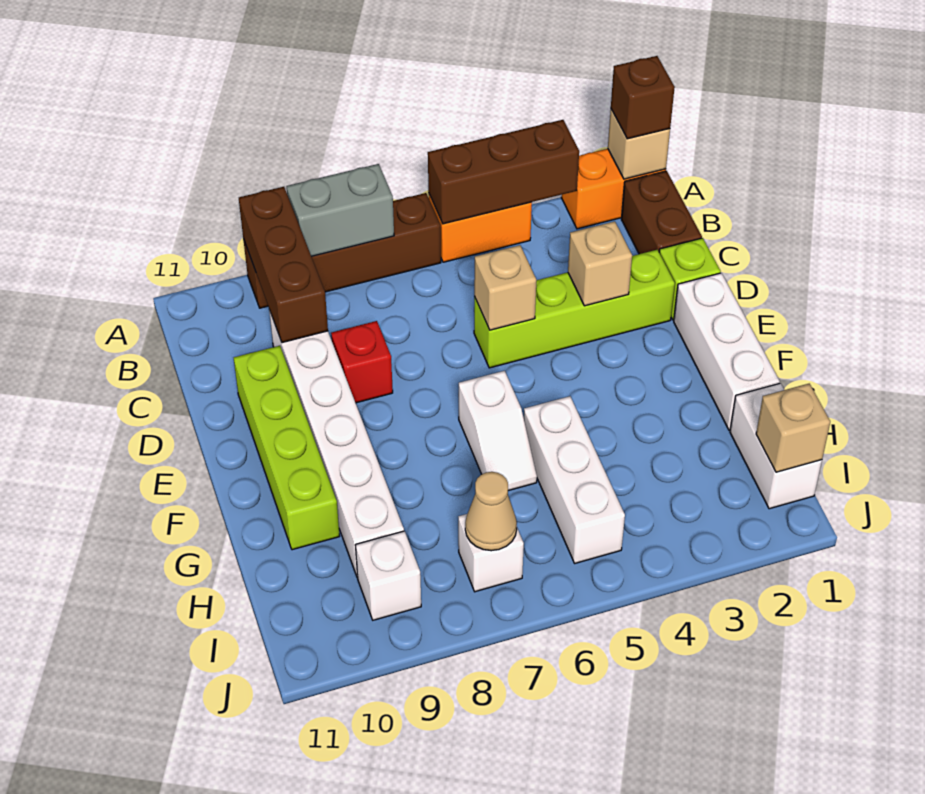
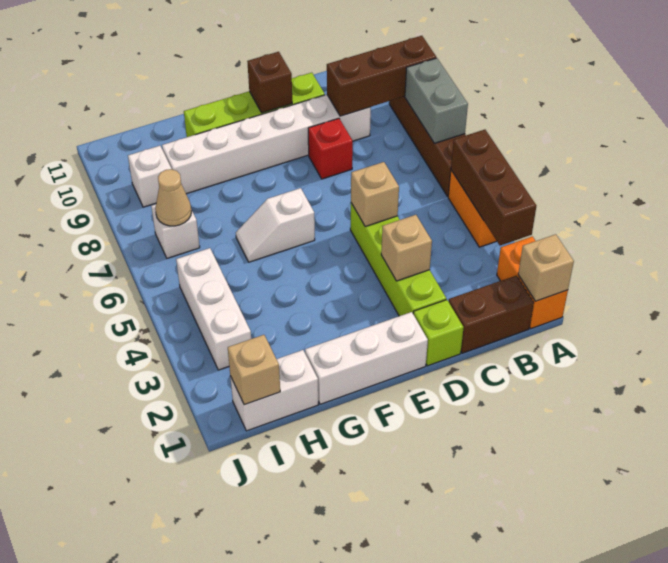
brown brick A1 level 3 -> brown brick E10 level 2
white brick G5:I5 level 1 -> white brick I3:I5 level 1

